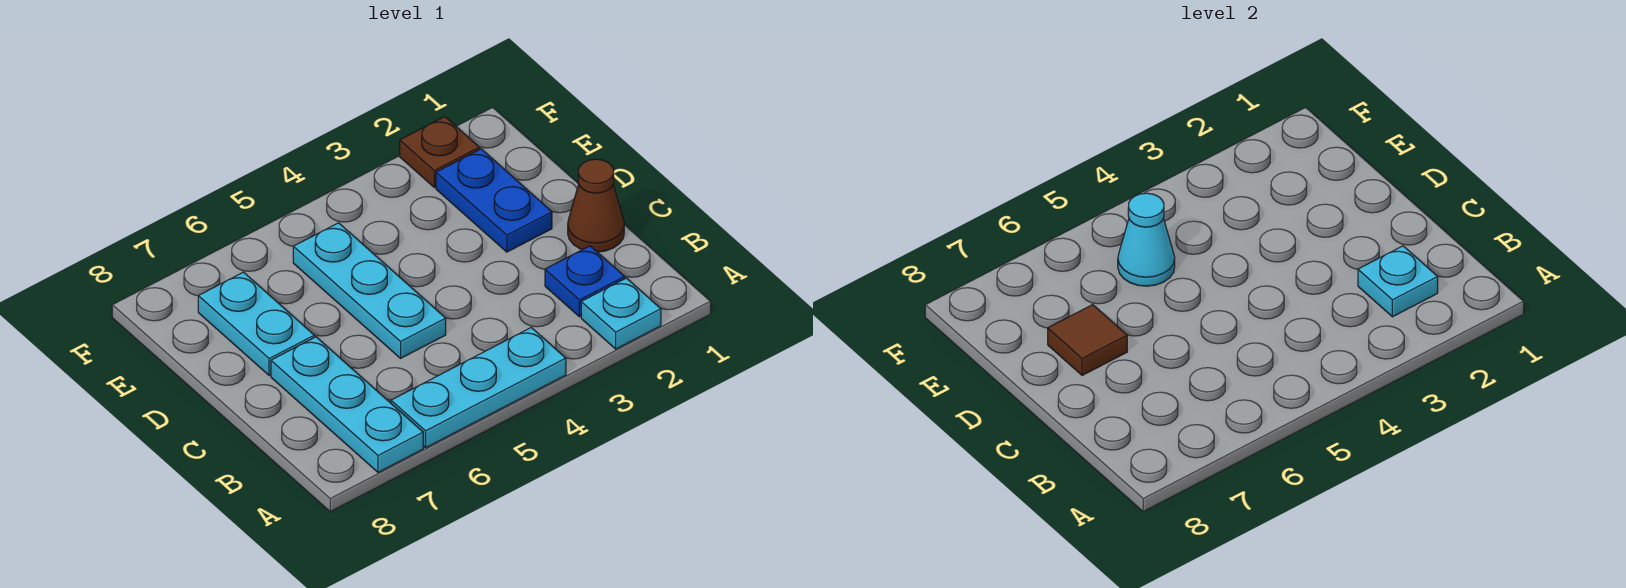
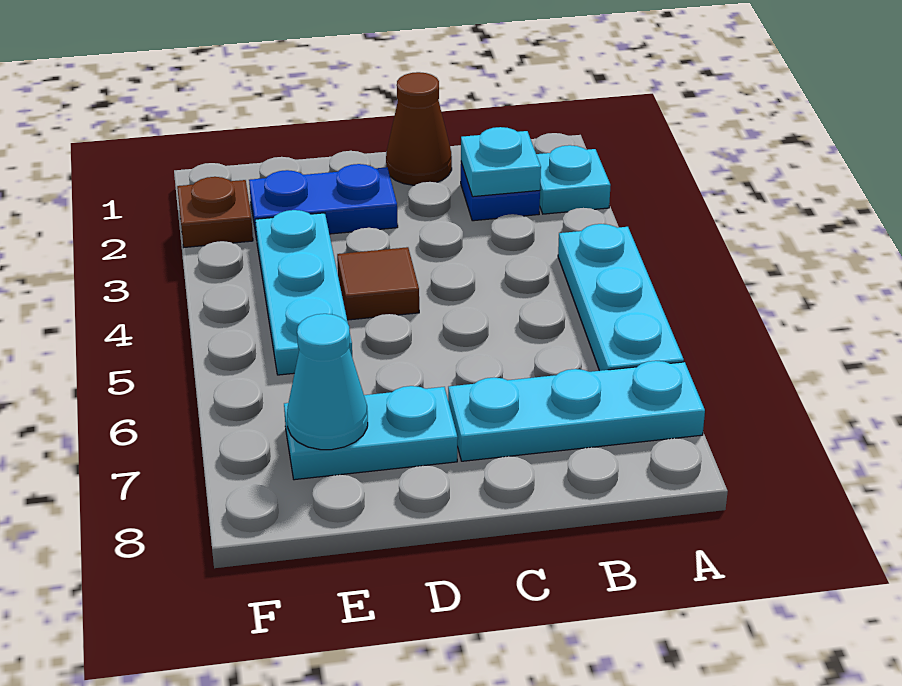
cyan plate C5:E5 level 1 -> cyan plate E3:E5 level 1
brown tile D7 level 2 -> brown tile D4 level 1
cyan cone E5 level 2 -> cyan cone E7 level 2

